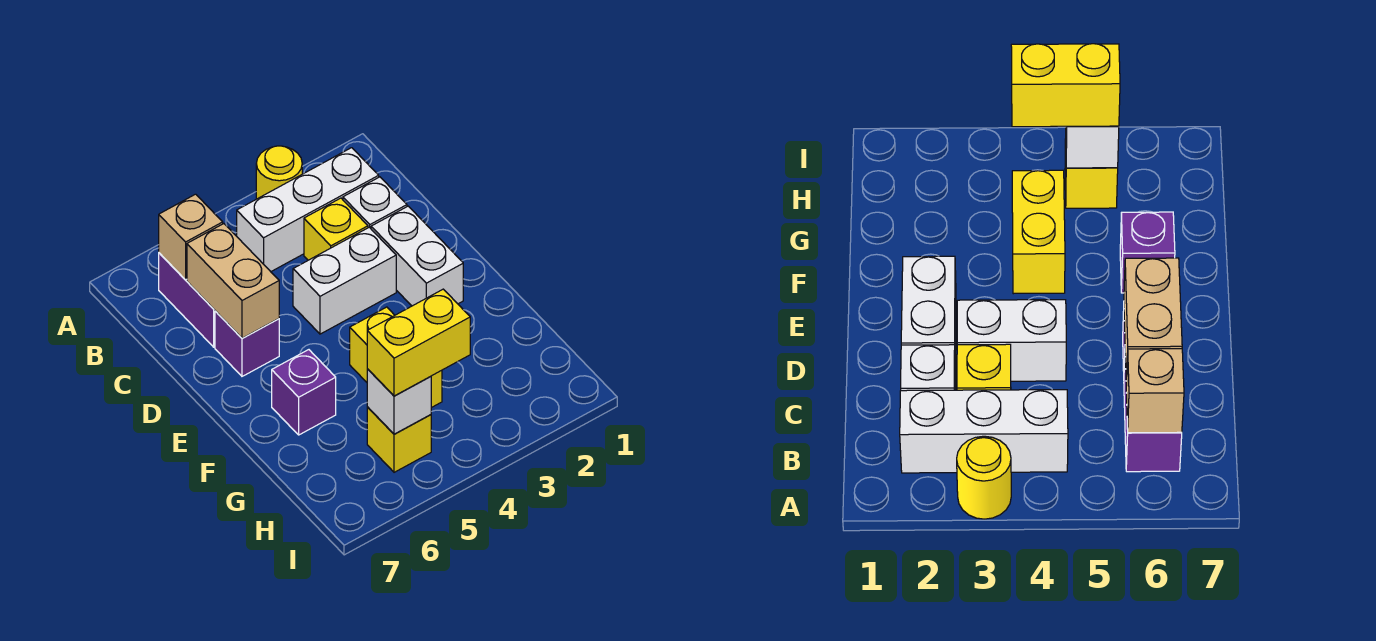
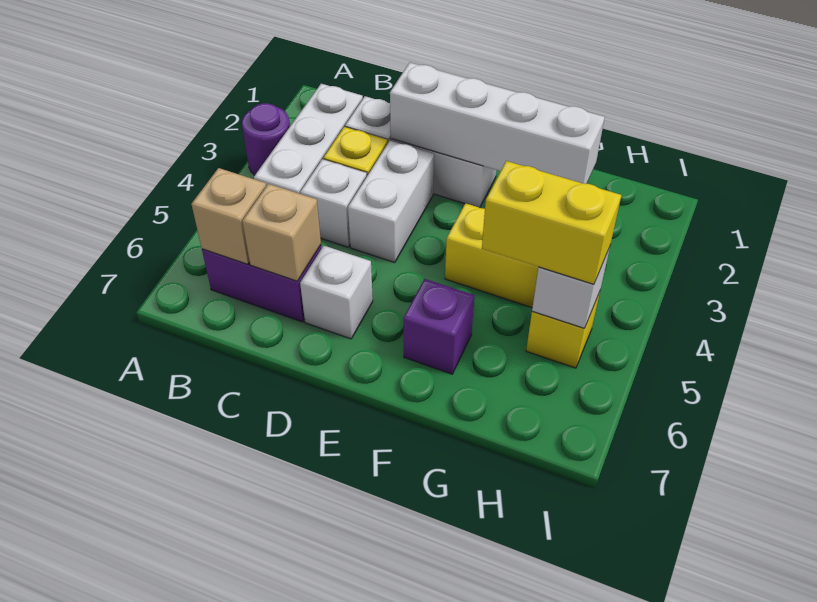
yellow round brick A3 level 1 -> purple round brick A3 level 1
none -> white brick C4 level 1
tan brick C6:D6 level 2 -> tan brick C6 level 2
none -> white brick D2:G2 level 2
purple brick D6 level 1 -> white brick D6 level 1
yellow brick H4:H5 level 3 -> yellow brick G5:H5 level 3

